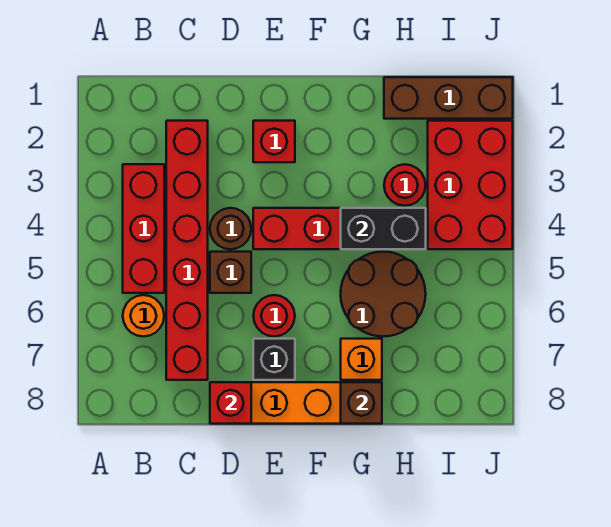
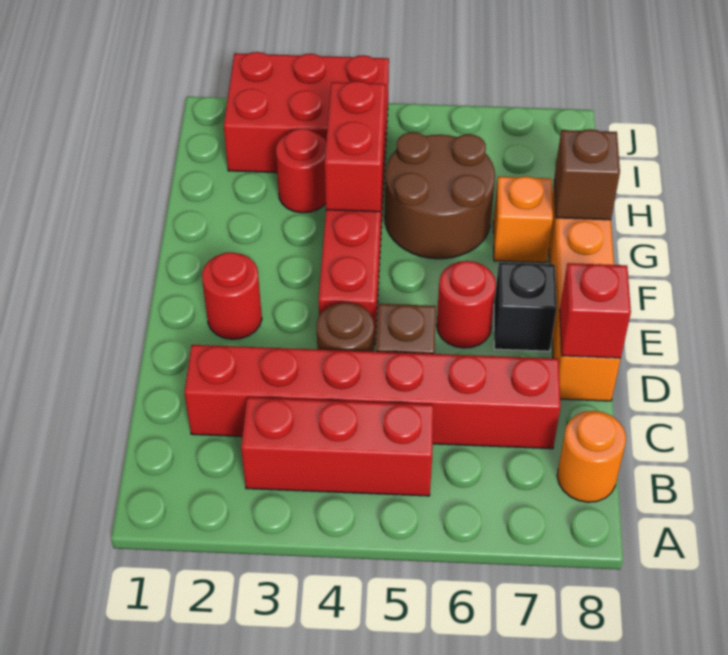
orange round brick B6 level 1 -> orange round brick B8 level 1
red brick E2 level 1 -> red round brick E2 level 1
black brick G4:H4 level 2 -> red brick G4:H4 level 2
brown brick H1:J1 level 1 -> none

